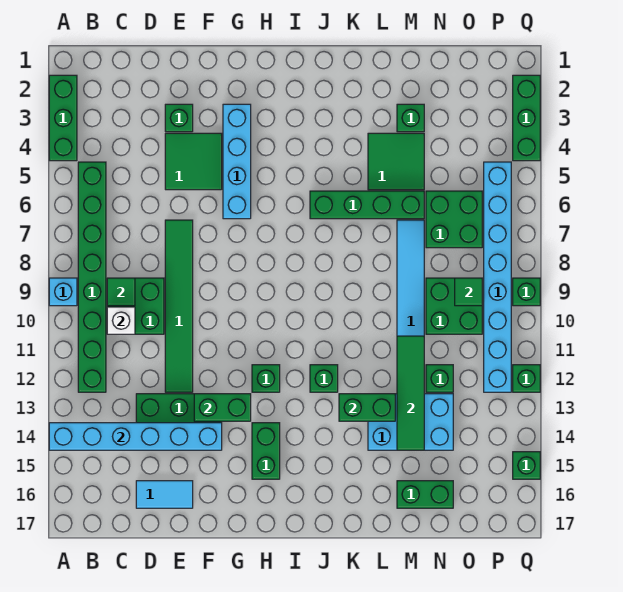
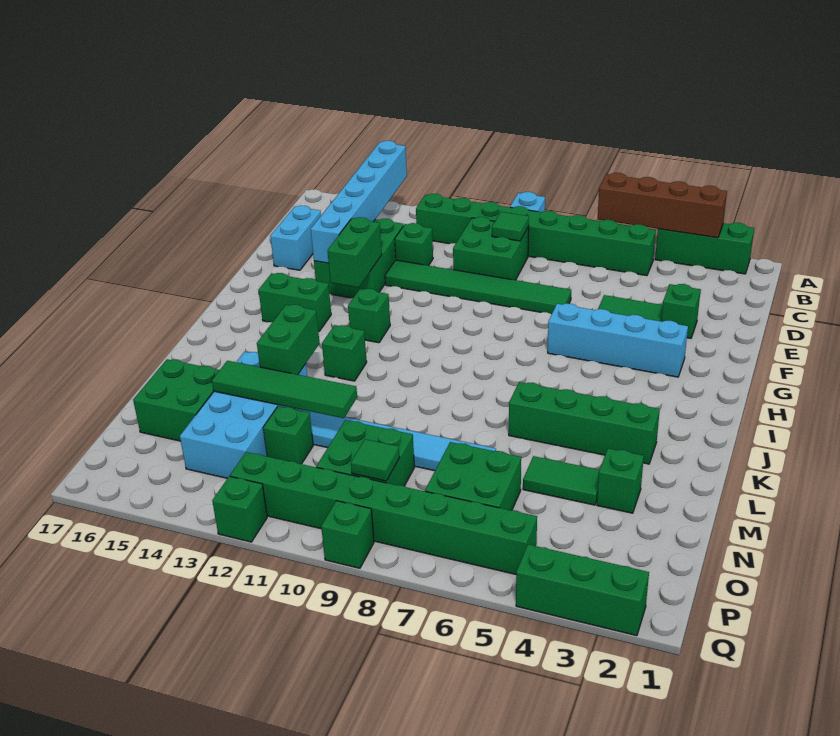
none -> brown brick A3:A6 level 2
white brick C10 level 2 -> none
cyan tile D16:E16 level 1 -> cyan brick D16:E16 level 1
green brick J6:M6 level 1 -> green brick K3:K6 level 1
green tile L4:M5 level 1 -> green tile M4:M5 level 1
cyan brick L13:N14 level 1 -> cyan brick L13:O14 level 1
green brick M16:N16 level 1 -> green brick M15:N16 level 1
cyan brick P5:P12 level 1 -> green brick P5:P12 level 1
green brick Q15 level 1 -> green brick D12 level 1

